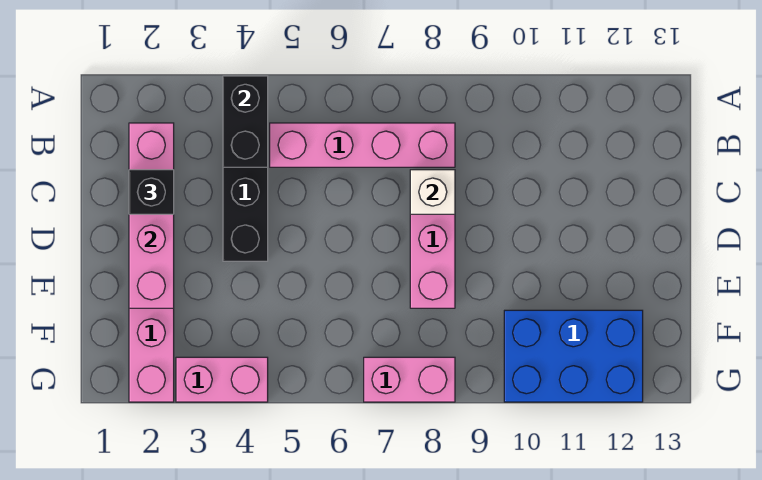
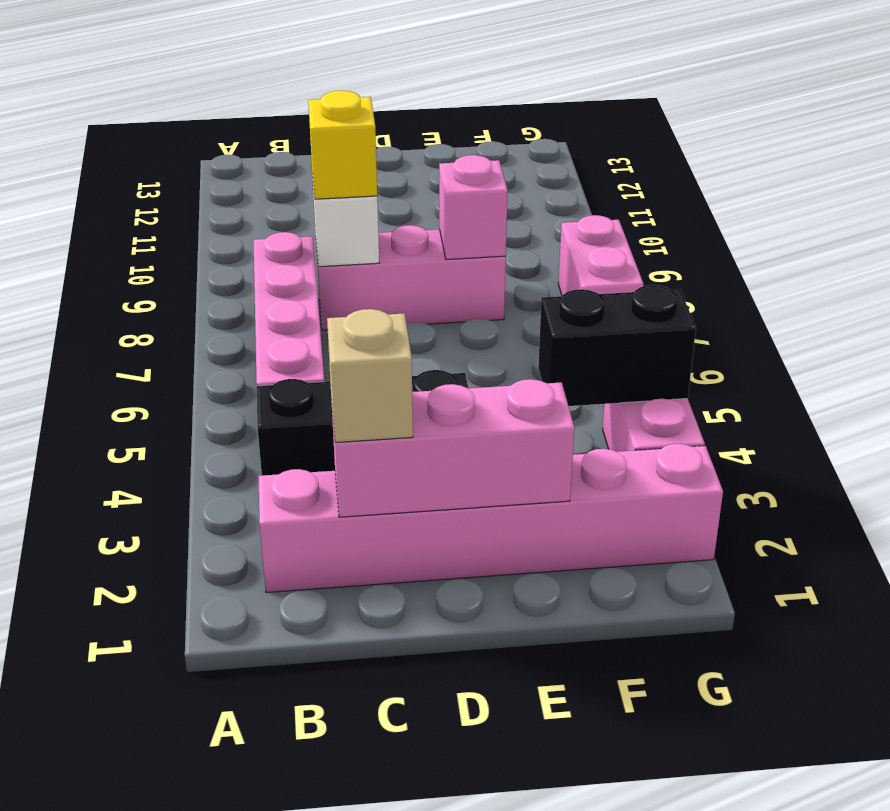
black brick A4:B4 level 2 -> black brick F4:G4 level 2
black brick C2 level 3 -> tan brick C2 level 3
none -> yellow brick C8 level 3
none -> pink brick E8 level 2
blue brick F10:G12 level 1 -> none

